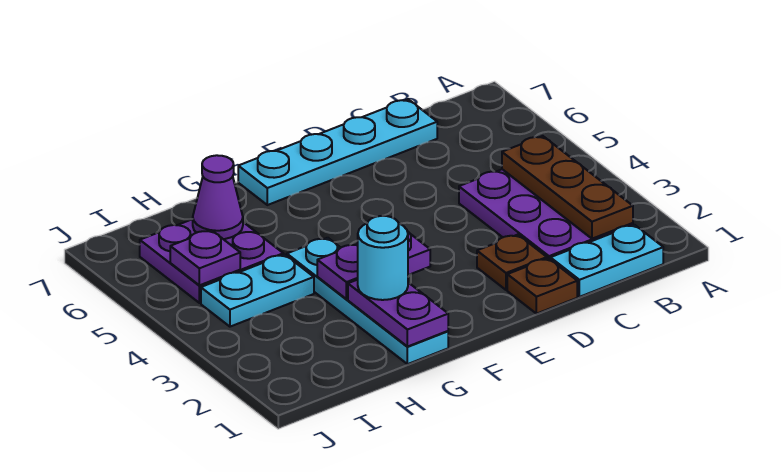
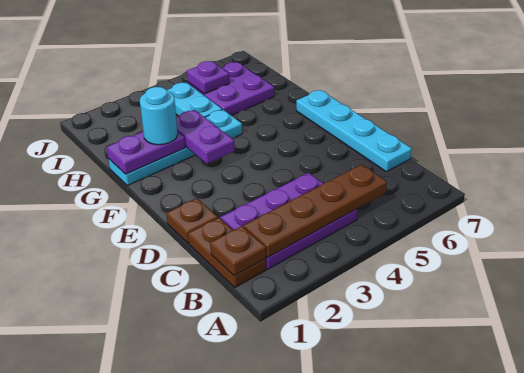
cyan plate B1:C1 level 1 -> brown plate B1:C1 level 1
brown plate B2:B4 level 2 -> brown plate B2:B5 level 2
brown plate D2 level 1 -> brown plate B1 level 2
purple cone H6 level 2 -> none

